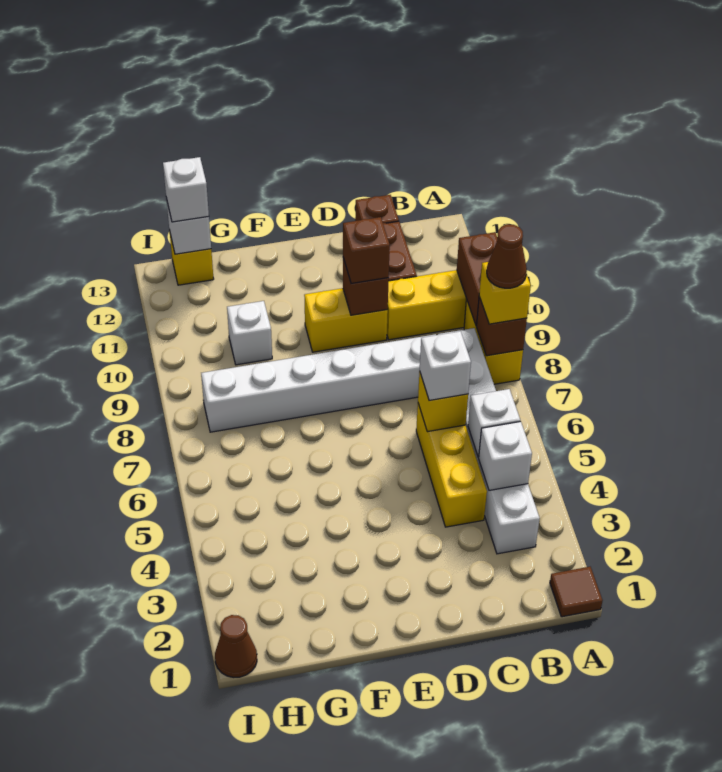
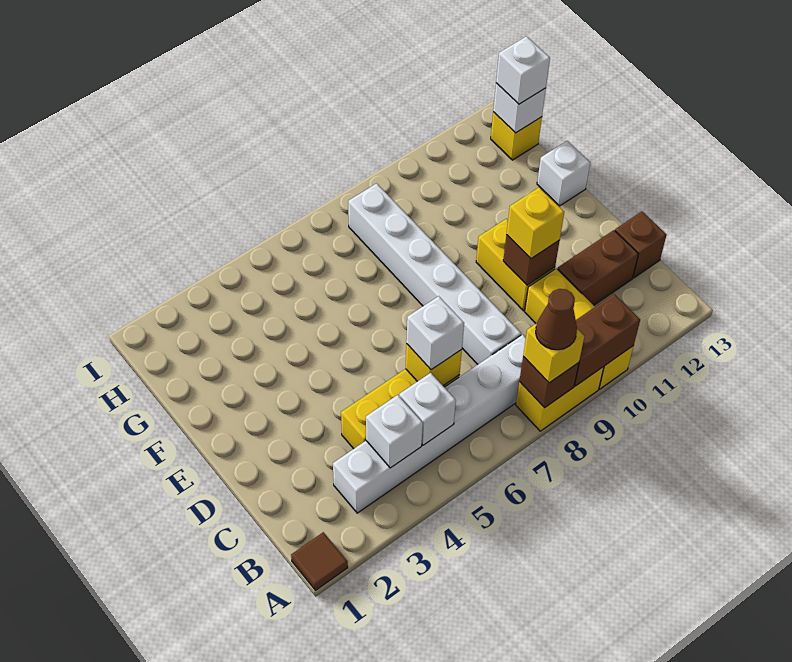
brown brick D10 level 3 -> yellow brick D10 level 3
white brick G10 level 1 -> white brick F13 level 1
brown cone I1 level 1 -> none

